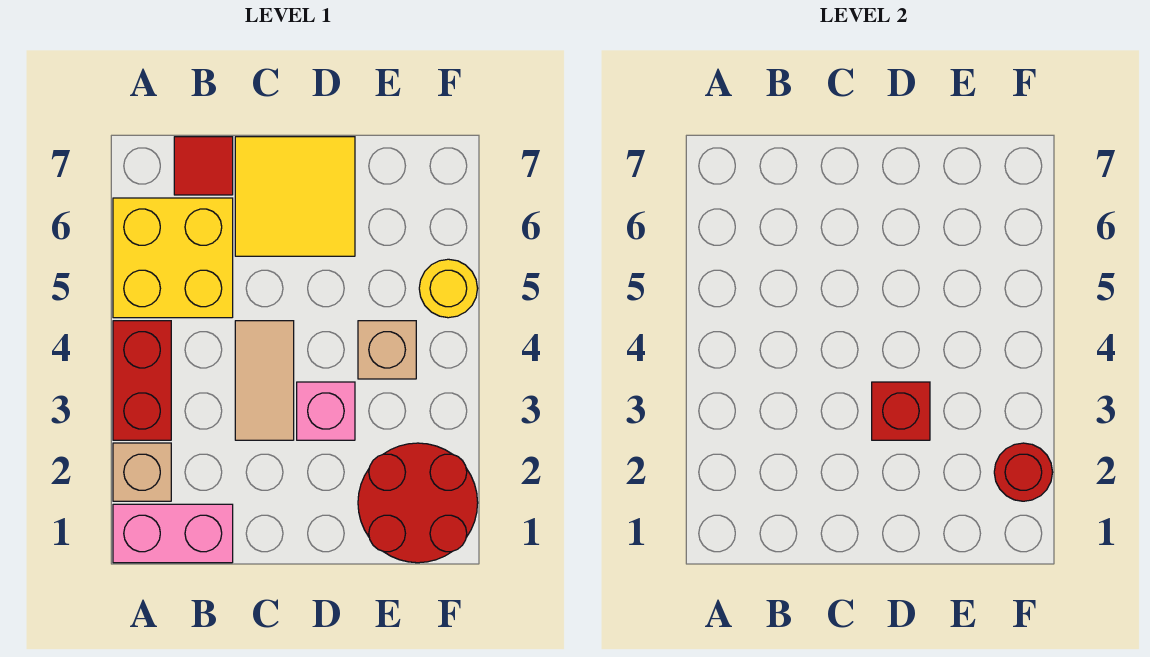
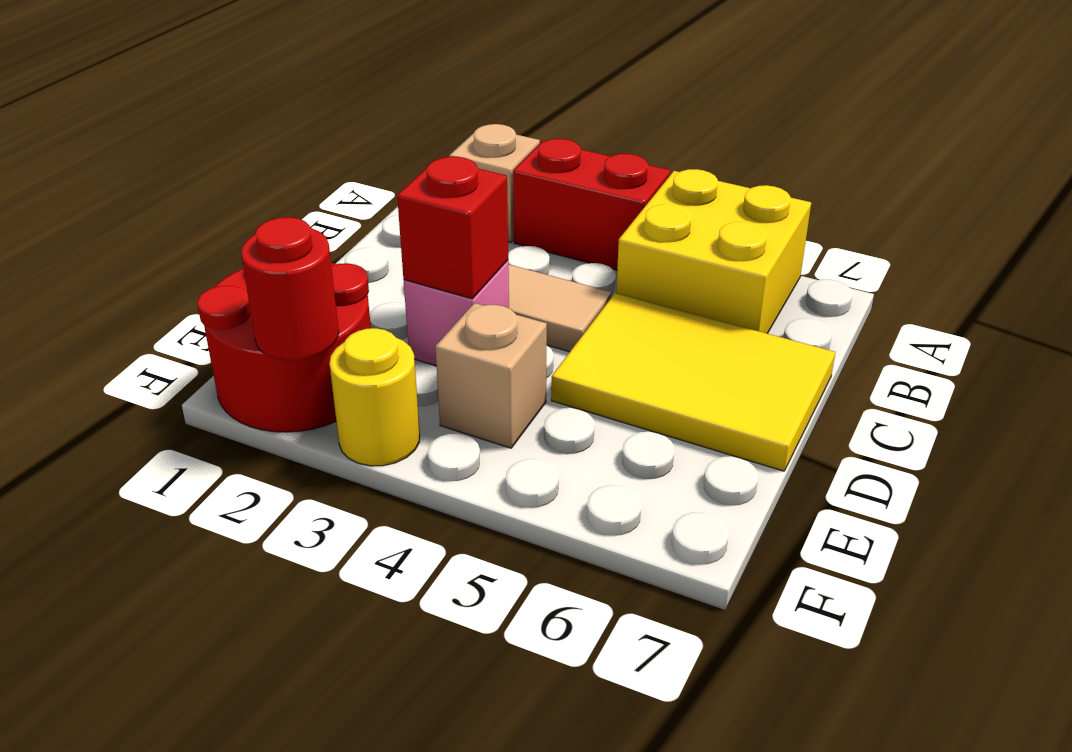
pink brick A1:B1 level 1 -> none
red tile B7 level 1 -> none
yellow tile C6:D7 level 1 -> yellow tile C5:D7 level 1
yellow round brick F5 level 1 -> yellow round brick F3 level 1

